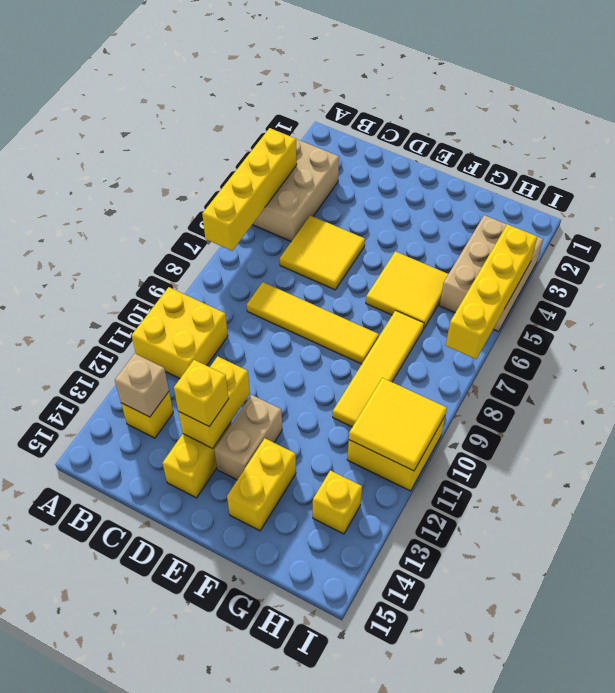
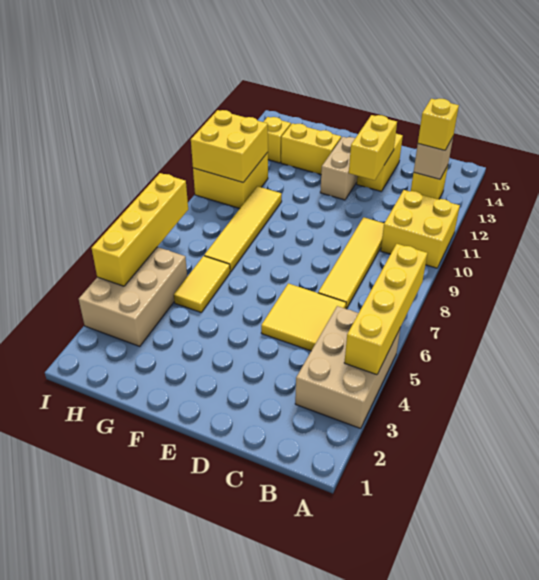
yellow tile C8:F8 level 1 -> yellow tile C7:C10 level 1
yellow brick D13 level 3 -> yellow brick B13 level 3
yellow tile F5:G6 level 1 -> yellow tile G5:G6 level 1
yellow brick F13:F14 level 1 -> yellow brick F13:G13 level 1
yellow tile H10:I11 level 2 -> yellow brick H10:I11 level 2

